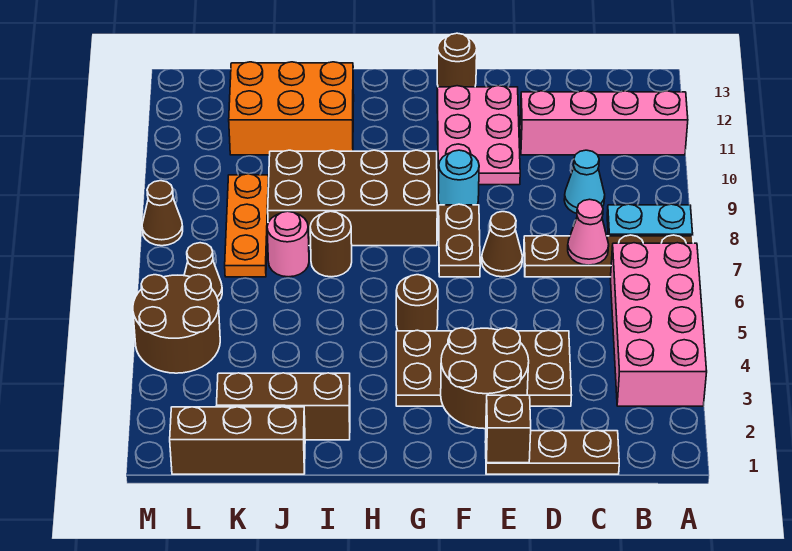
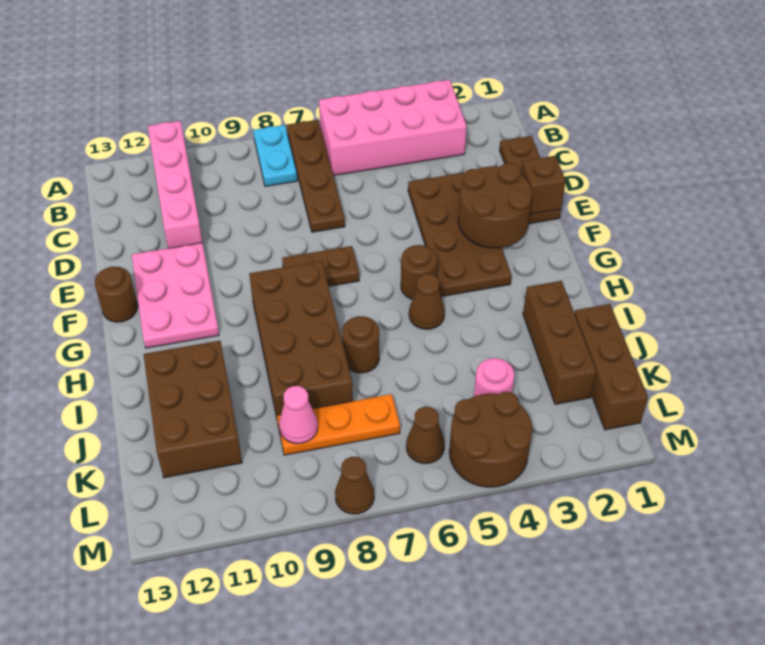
pink cone C7 level 2 -> pink cone K9 level 2
cyan cone C9 level 1 -> none
brown cone E7 level 1 -> brown cone H5 level 1
pink plate E10:F12 level 1 -> pink plate E11:G12 level 1
cyan round brick F9 level 1 -> none
orange brick I11:K12 level 1 -> brown brick I11:K12 level 1
pink round brick J7 level 1 -> pink round brick K4 level 1

